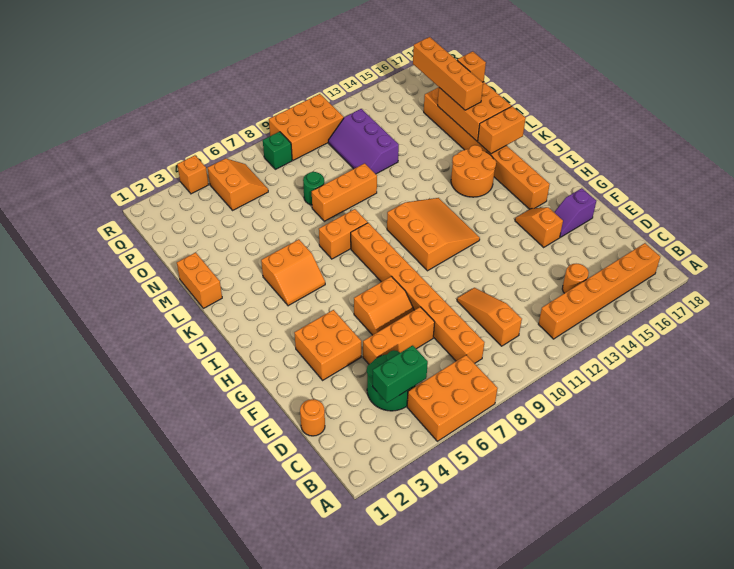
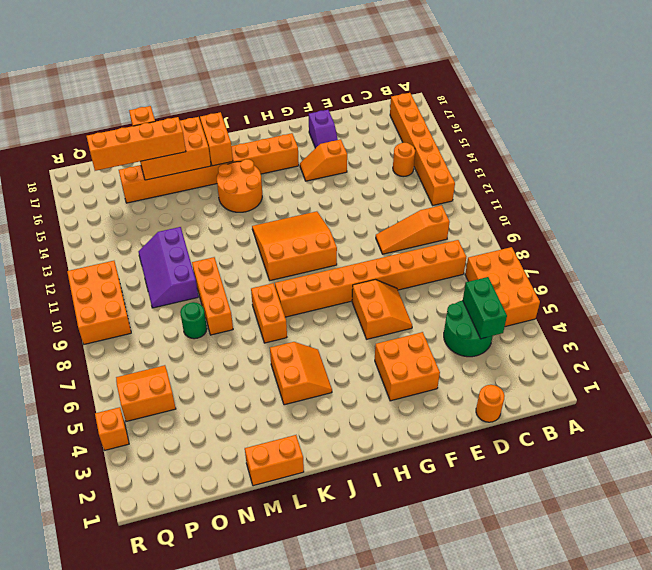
orange brick E5:E7 level 1 -> none
purple slope N11:P12 level 1 top 12 -> purple slope N10:O12 level 1 top N
green brick Q8 level 1 -> none

